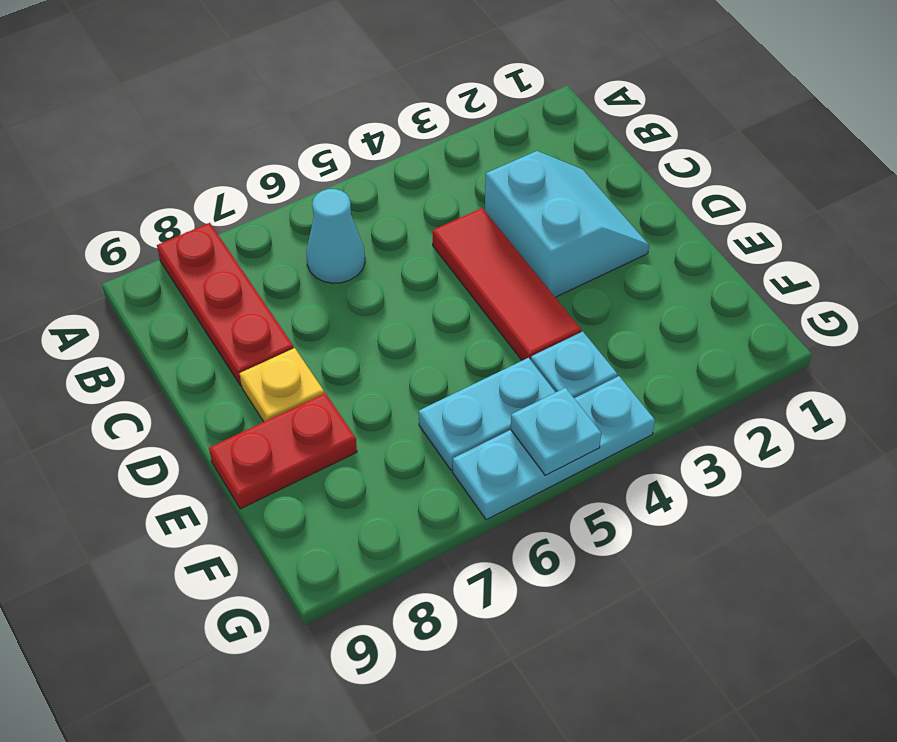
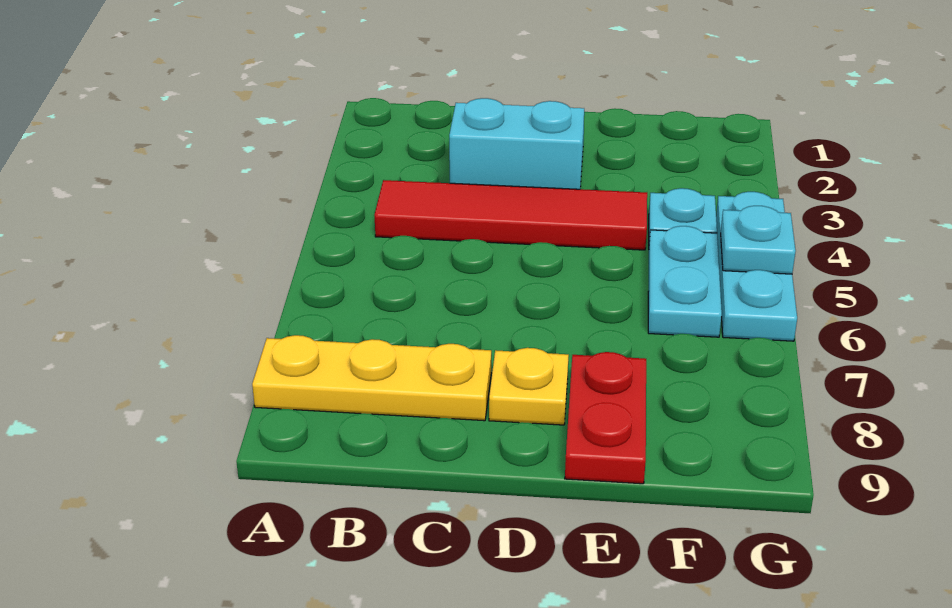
red plate A8:C8 level 1 -> yellow plate A8:C8 level 1
cyan cone B6 level 1 -> none
red tile C4:E4 level 1 -> red tile B4:E4 level 1

